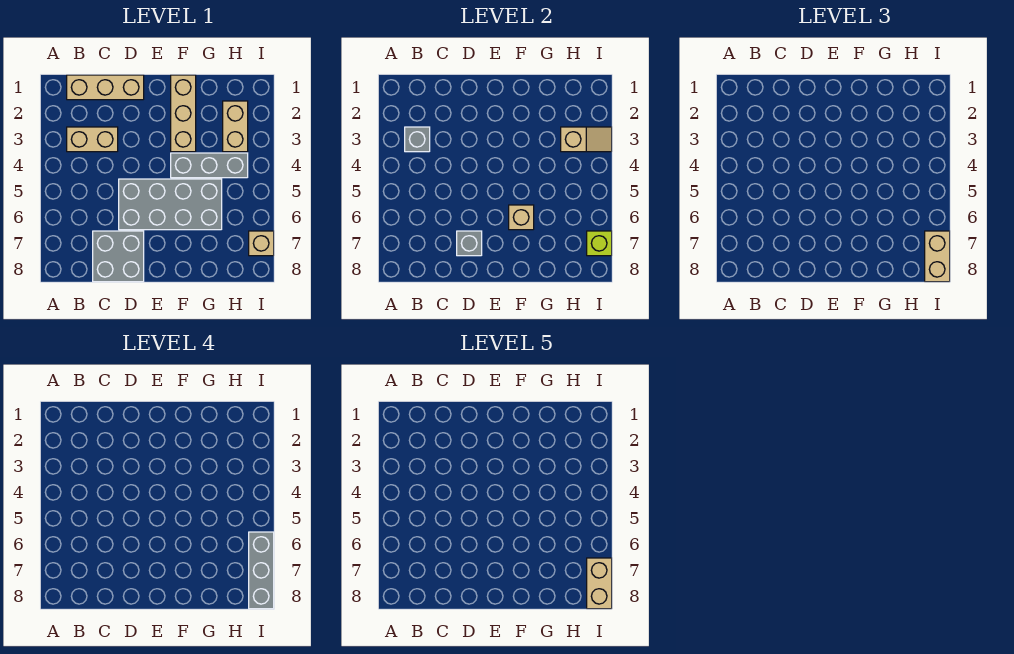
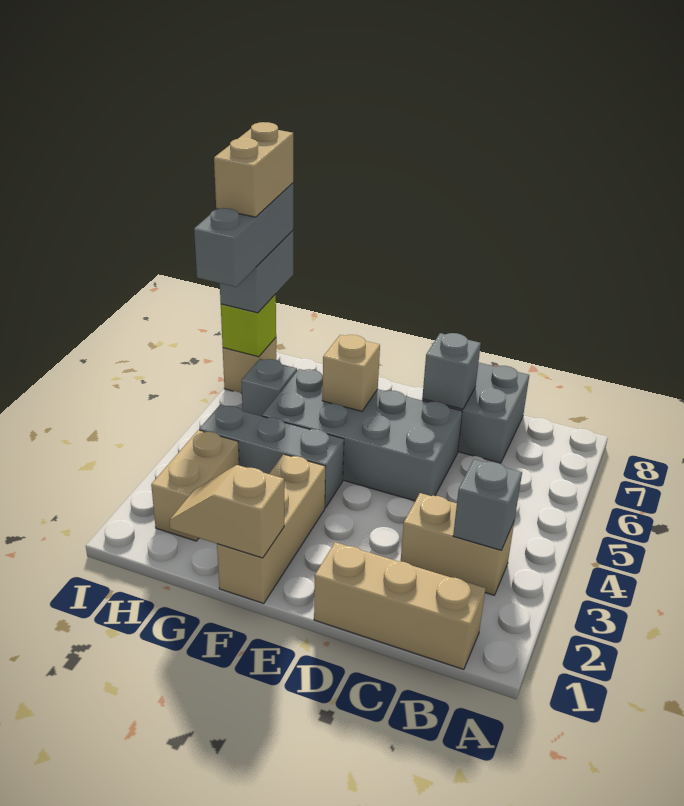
tan slope H3:I3 level 2 top H -> tan slope F1:G1 level 2 top F
none -> grey brick H6 level 1
tan brick I7:I8 level 3 -> grey brick I7:I8 level 3

